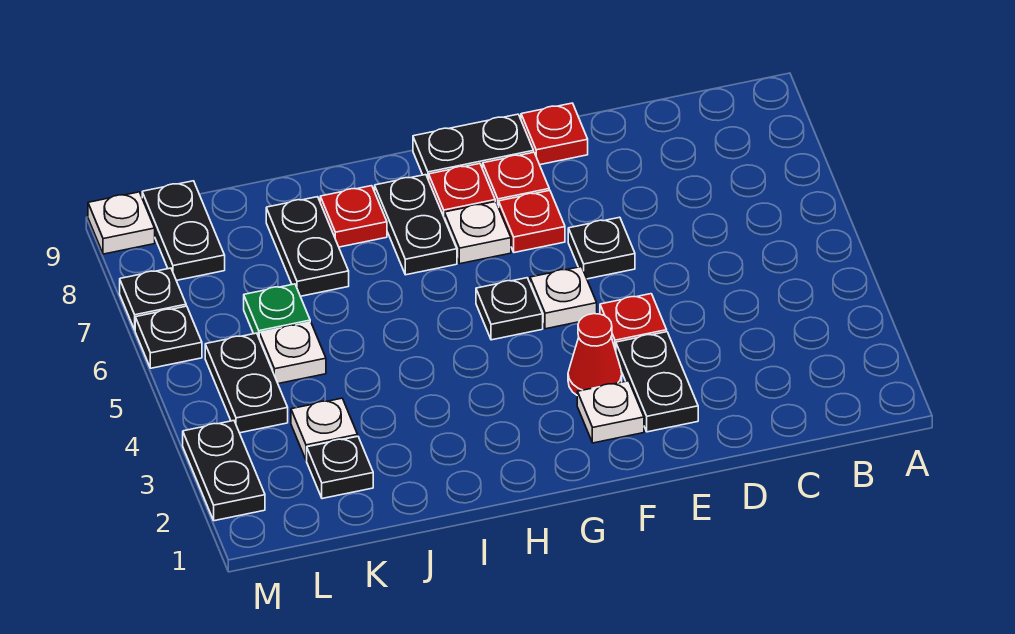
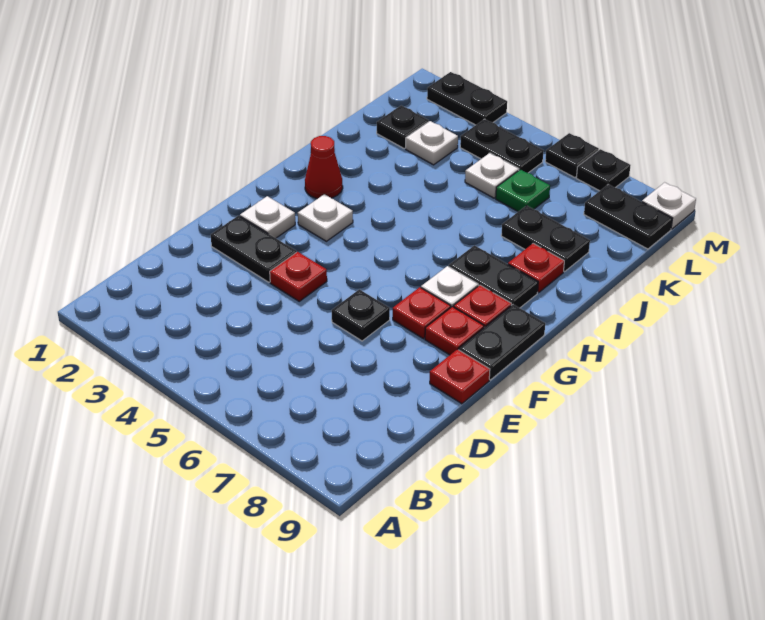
red cone F3 level 1 -> red cone H2 level 1
white plate F5 level 1 -> white plate G3 level 1
black plate G5 level 1 -> none

